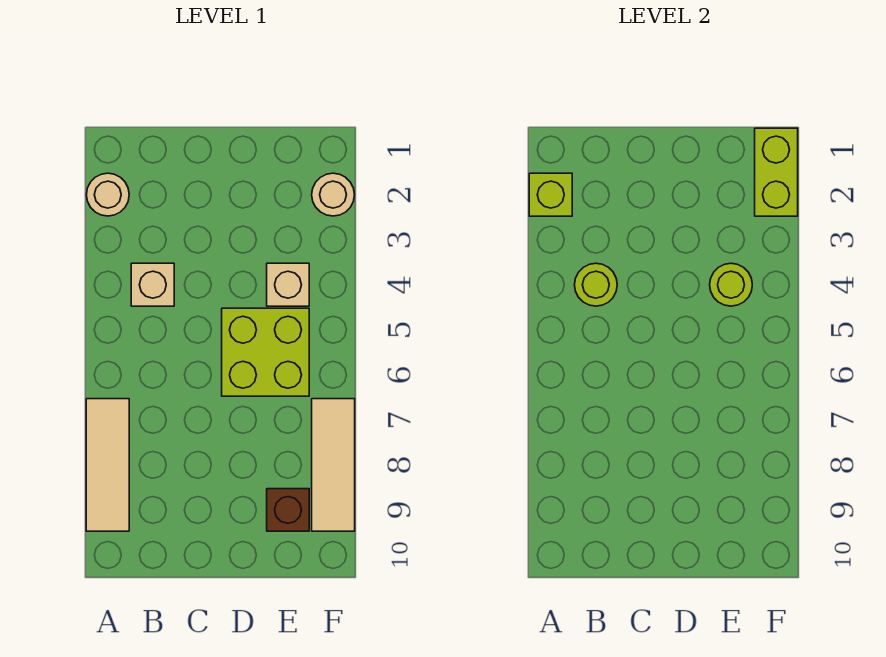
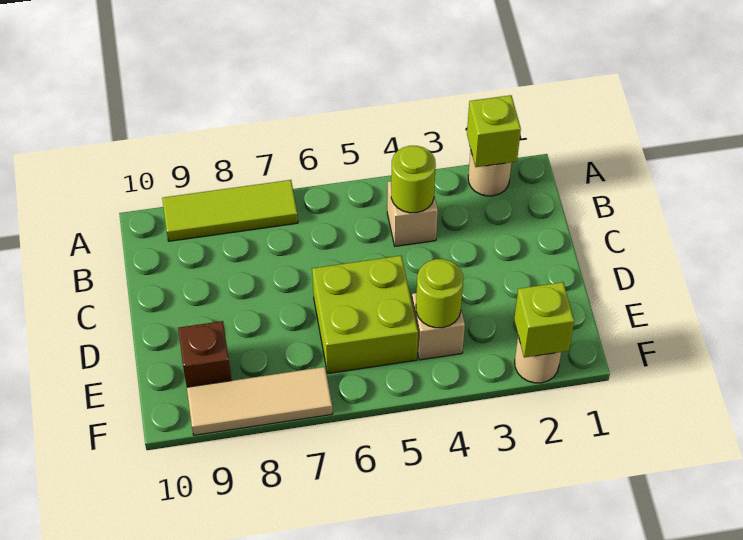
tan tile A7:A9 level 1 -> lime tile A7:A9 level 1
lime brick F1:F2 level 2 -> lime brick F2 level 2

